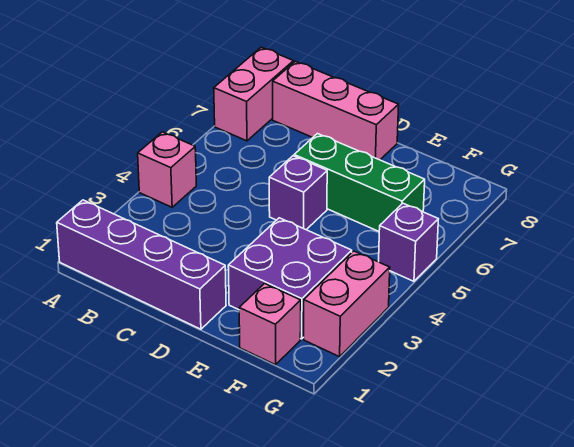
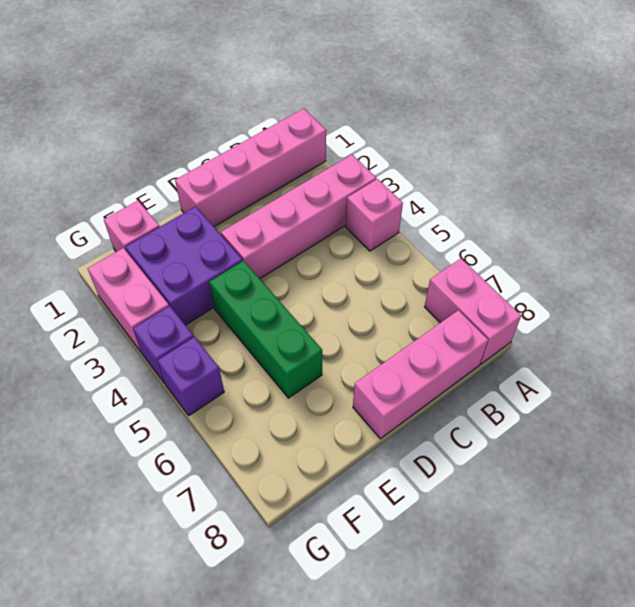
purple brick A1:D1 level 1 -> pink brick A1:D1 level 1
none -> pink brick A3:D3 level 1
purple brick D5 level 1 -> purple brick G4 level 1
green brick D6:F6 level 1 -> green brick E4:E6 level 1

